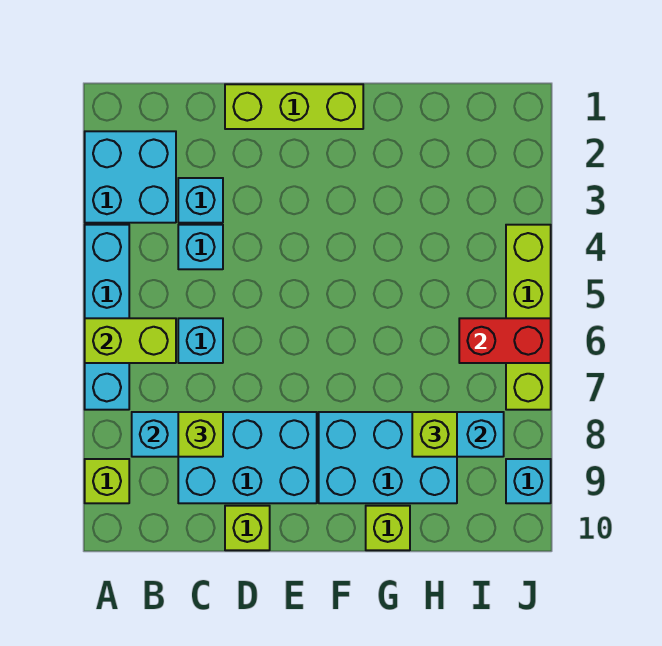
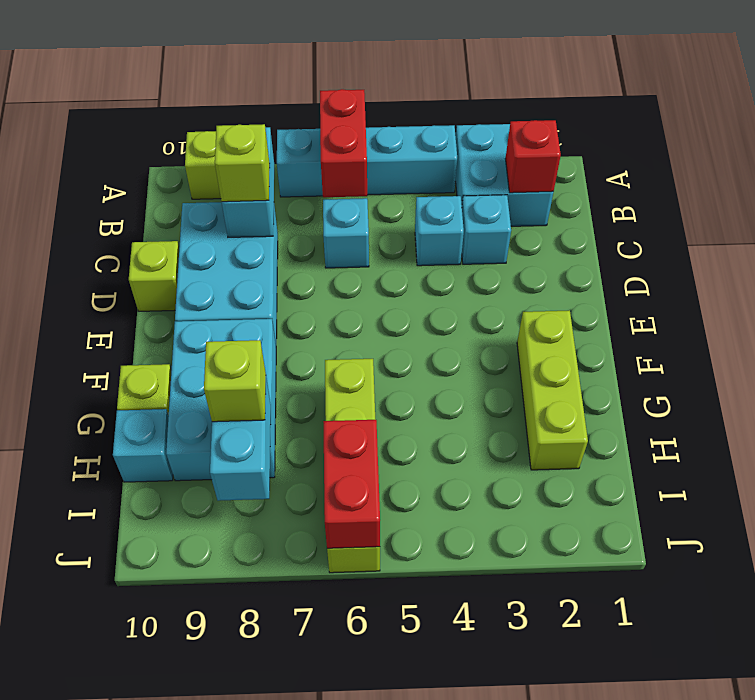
lime brick A6:B6 level 2 -> red brick A6:B6 level 2
none -> red brick B2 level 2
lime brick D1:F1 level 1 -> lime brick F2:H2 level 1
lime brick J4:J7 level 1 -> lime brick G6:J6 level 1
cyan brick J9 level 1 -> cyan brick H10 level 1

